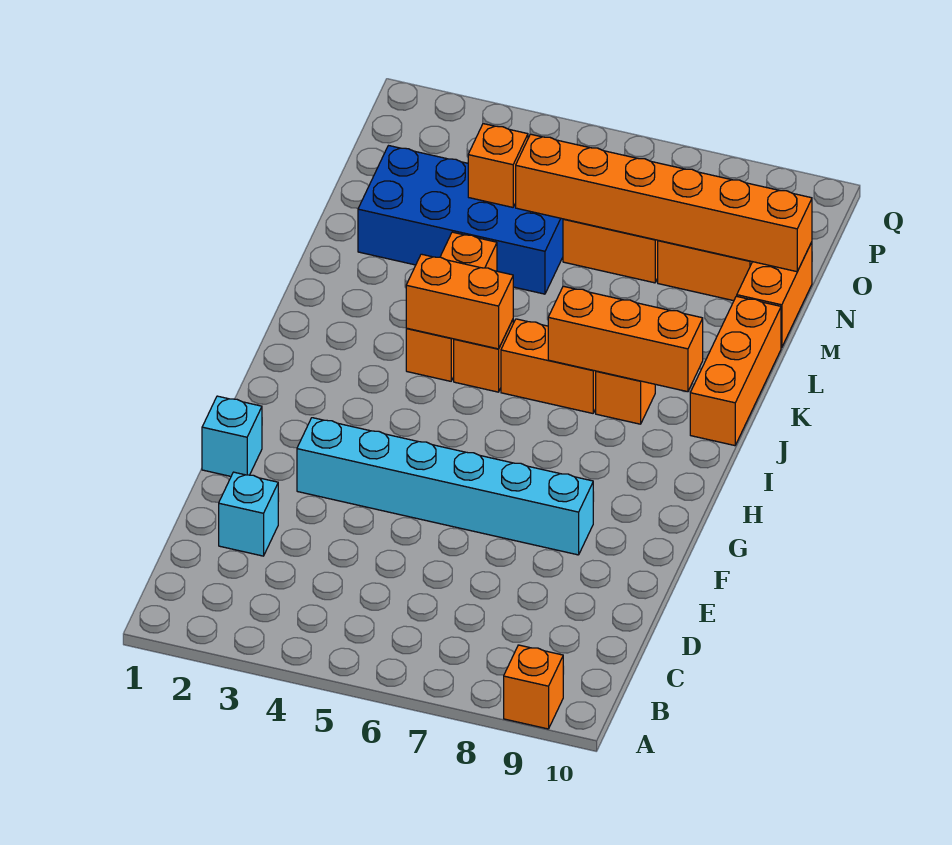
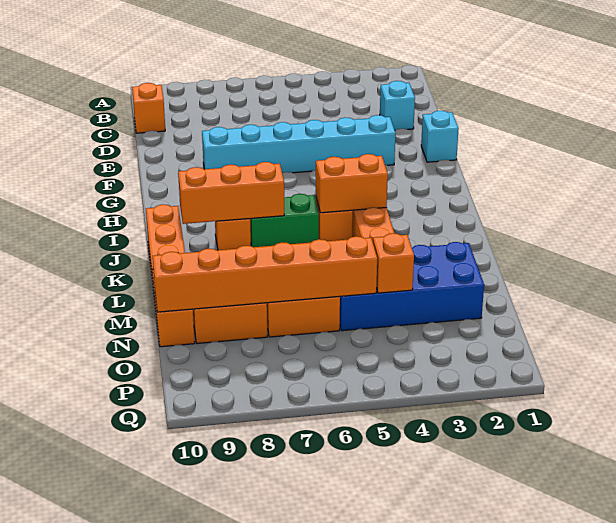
orange brick A9 level 1 -> orange brick C10 level 1
orange brick J6:J7 level 1 -> green brick J6:J7 level 1

